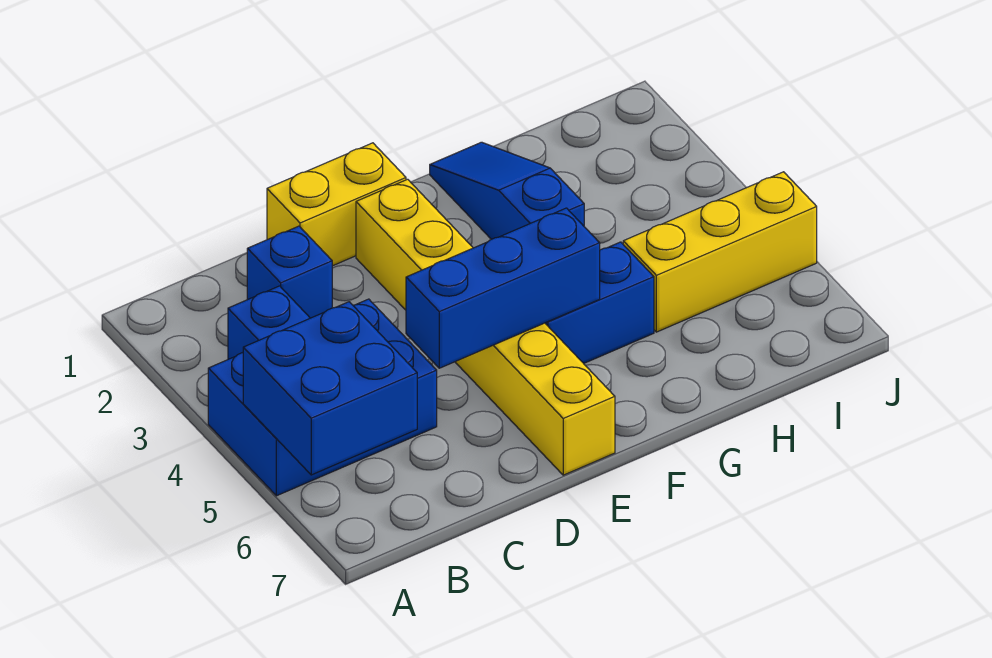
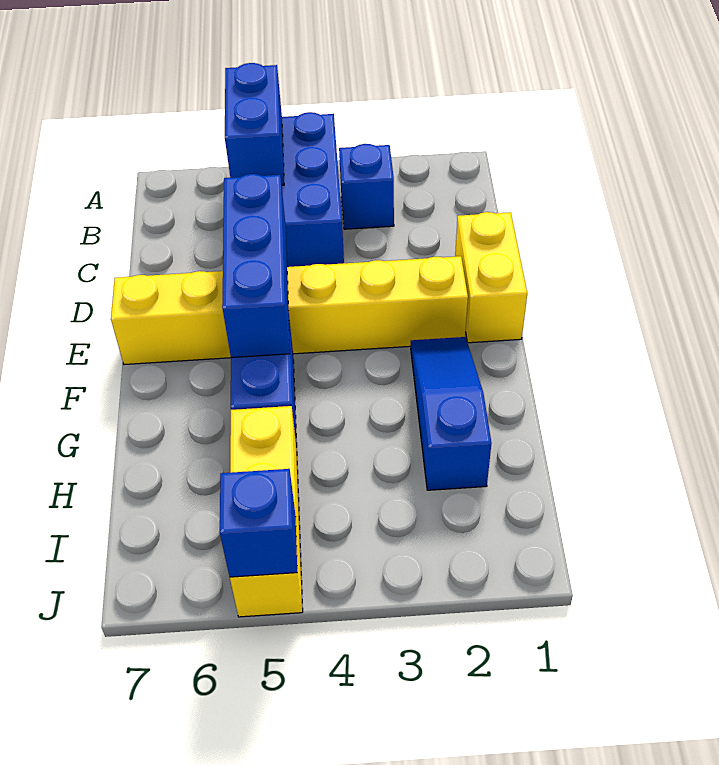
blue brick A5:B6 level 2 -> blue brick A5:B5 level 2
blue brick C2 level 1 -> blue brick J5 level 2
blue slope G1:G3 level 1 top 3 -> blue slope F2:H2 level 1 top H

